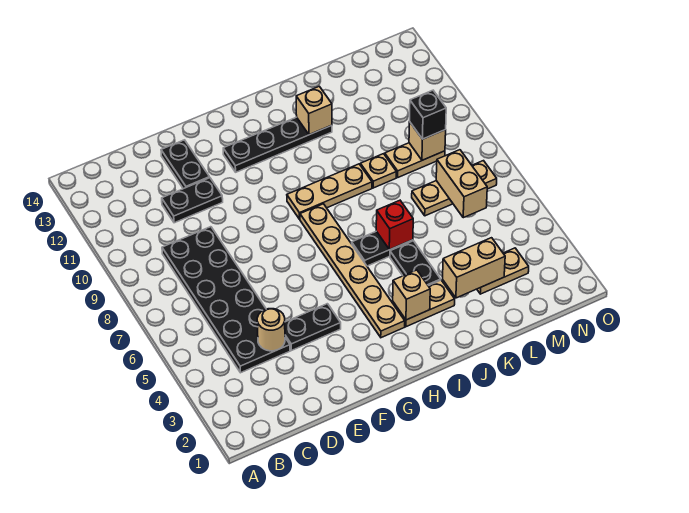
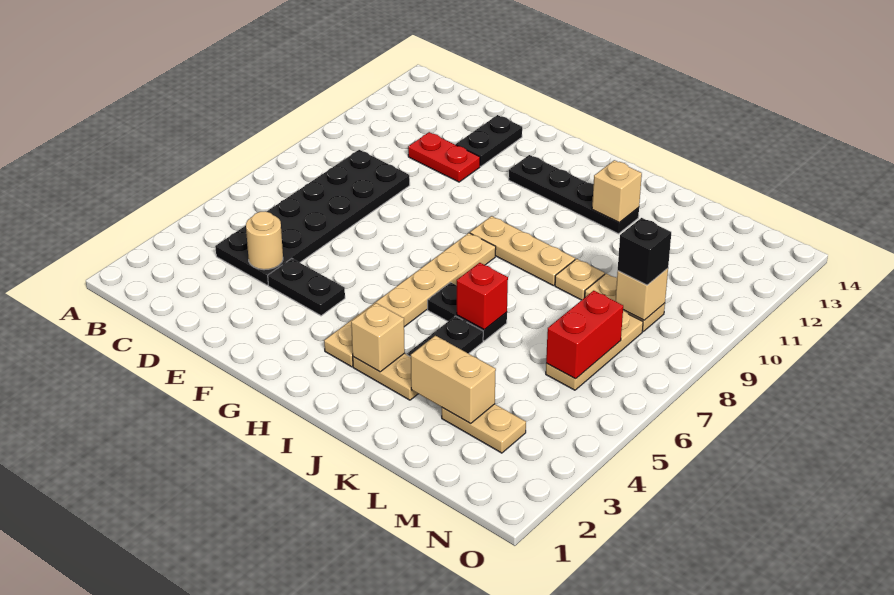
black plate D11:E11 level 1 -> red plate D11:E11 level 1
tan plate L7:N7 level 1 -> tan plate M6:M8 level 1
tan brick M6:M7 level 2 -> red brick M6:M7 level 2

